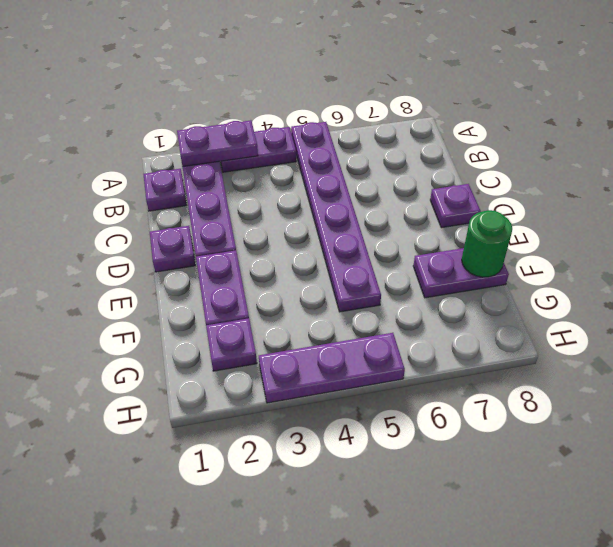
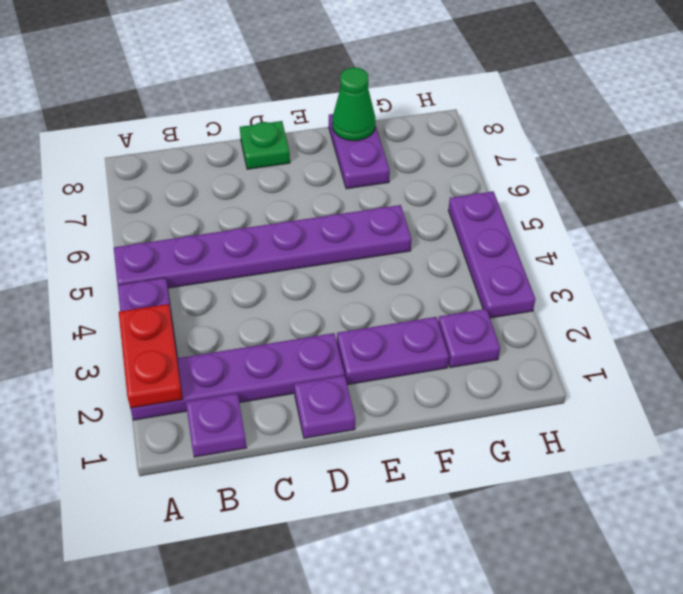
purple plate A2:A3 level 2 -> red plate A2:A3 level 2
purple plate D8 level 1 -> green plate D8 level 1
green round brick F8 level 2 -> green cone F8 level 2

